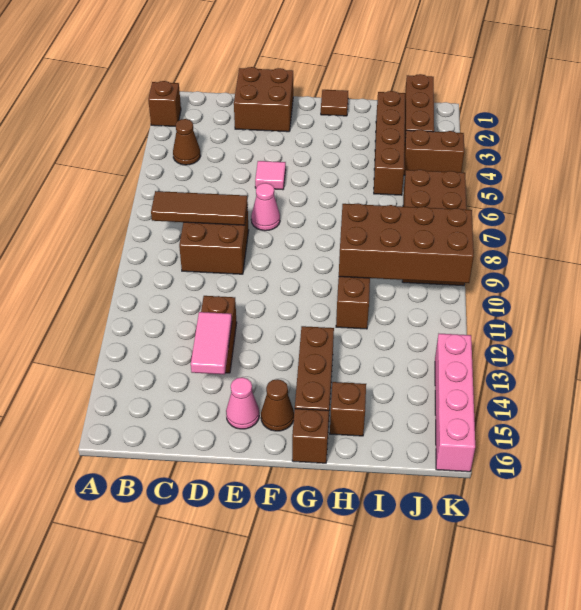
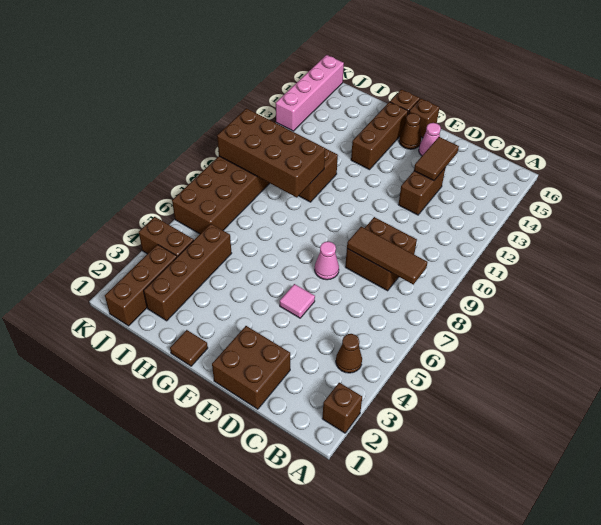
pink tile D13:D14 level 2 -> brown tile D13:D14 level 2
brown brick H15 level 1 -> brown brick F16 level 1

